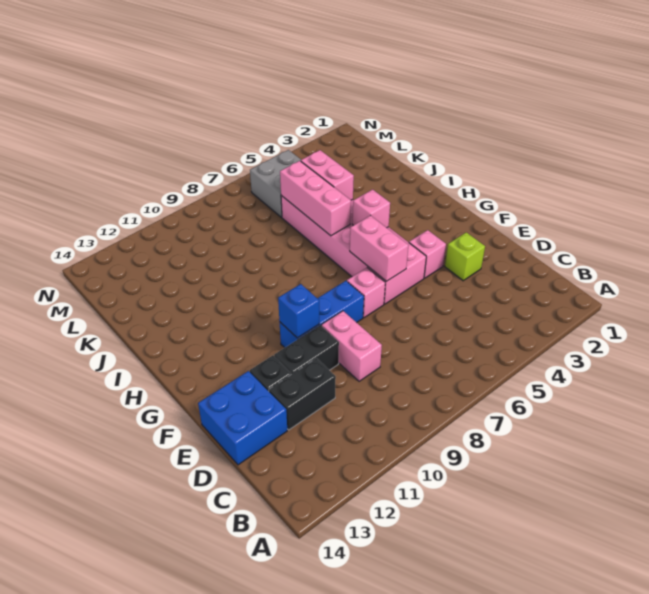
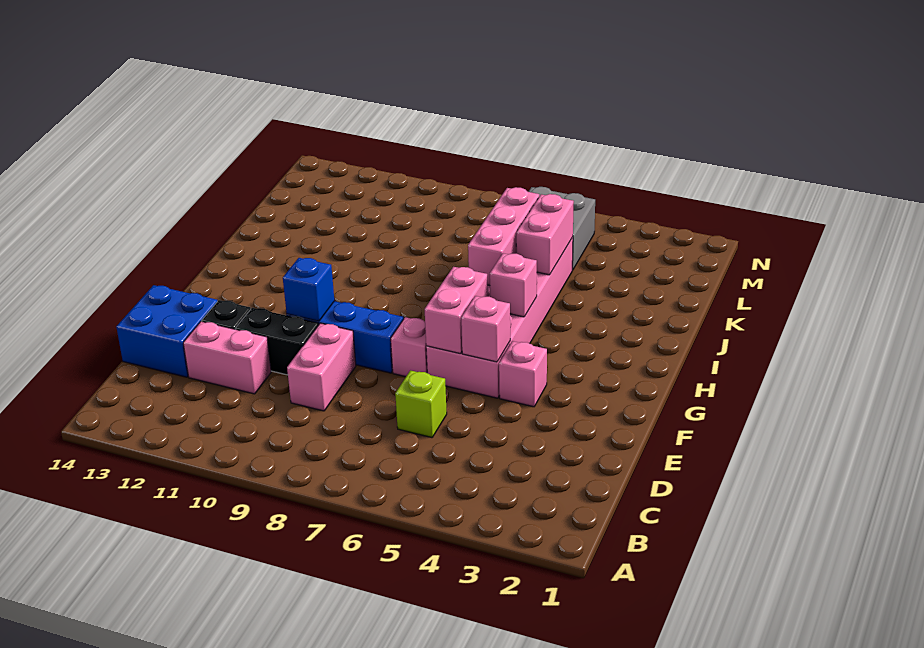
black brick D11:D12 level 1 -> pink brick D11:D12 level 1
lime brick E3 level 1 -> lime brick D6 level 1
none -> pink brick F5 level 2

